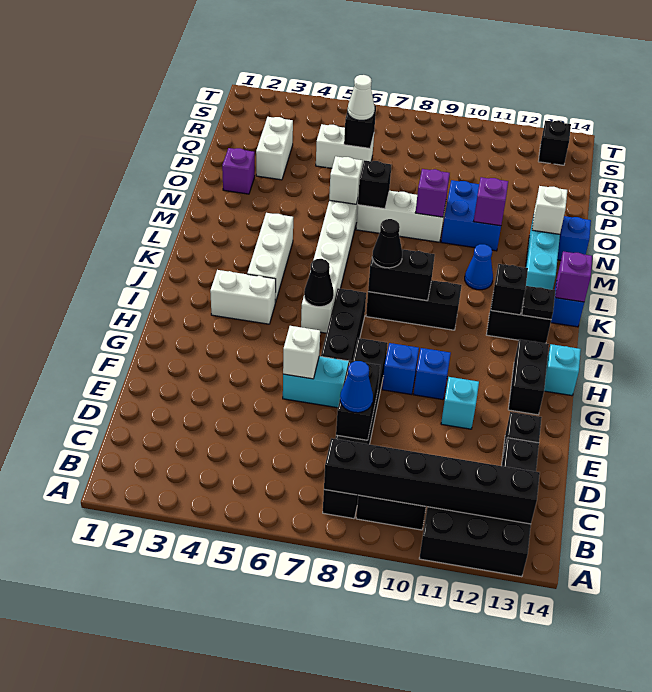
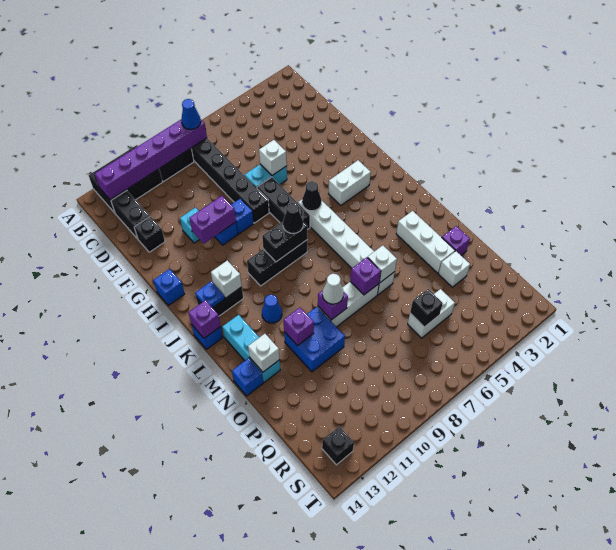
black brick B8:B13 level 2 -> purple brick B8:B13 level 2
black brick D8:E8 level 2 -> none
blue cone D8 level 3 -> blue cone B8 level 3
none -> purple brick G10:G11 level 2
black brick G13:H13 level 1 -> none
cyan brick H14 level 1 -> blue brick H14 level 1
white brick J4:L4 level 1 -> white brick M3:O3 level 1
black brick J12 level 2 -> white brick J12 level 2
black plate J13 level 2 -> blue plate J13 level 2
black brick N7 level 2 -> purple brick N7 level 2
white brick P3:Q3 level 1 -> white brick P3 level 1
white cone Q6 level 3 -> white cone N9 level 3

